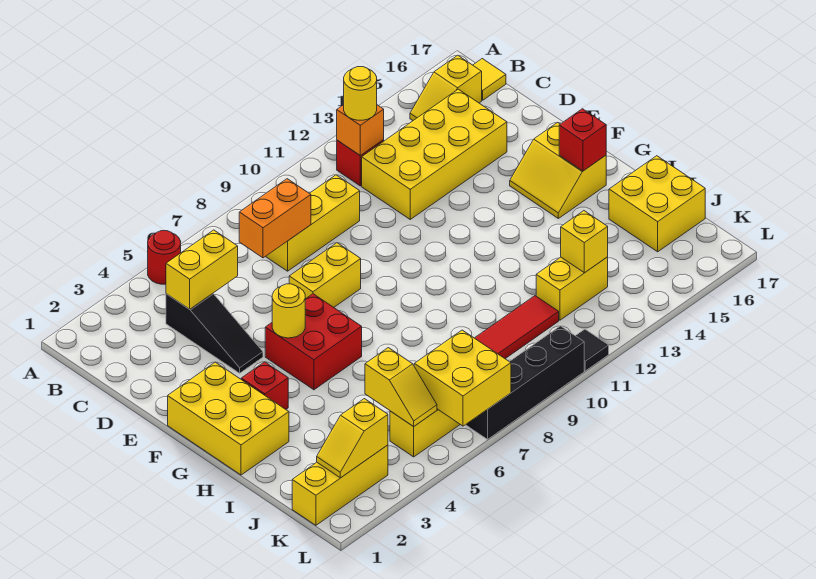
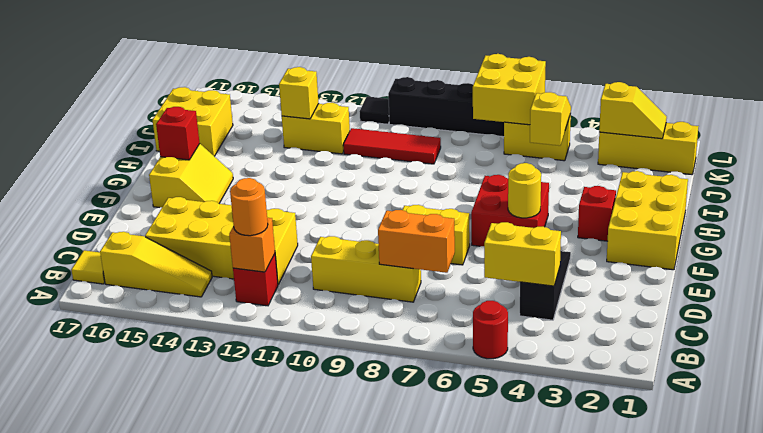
yellow round brick B12 level 3 -> orange round brick B12 level 3
yellow slope B15:B16 level 1 top 16 -> yellow slope B14:B16 level 1 top 16

